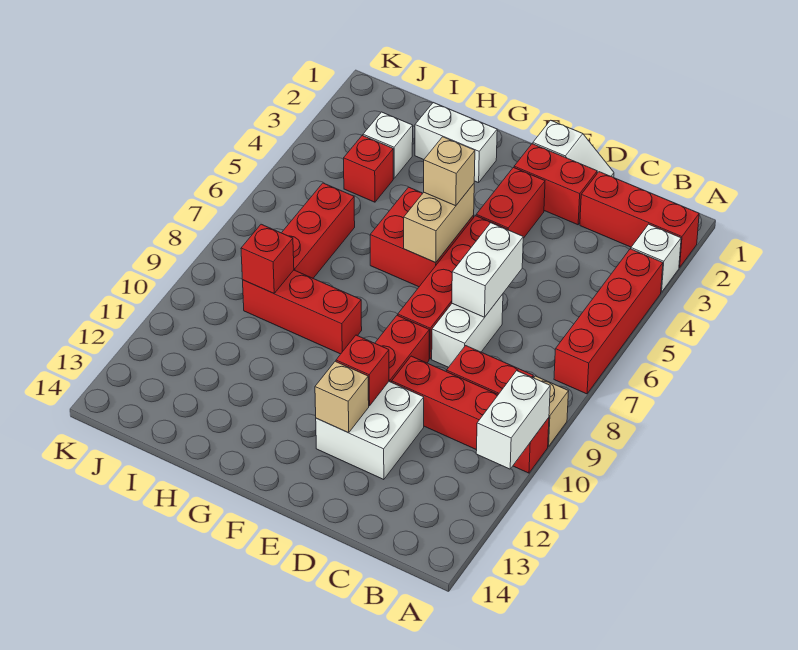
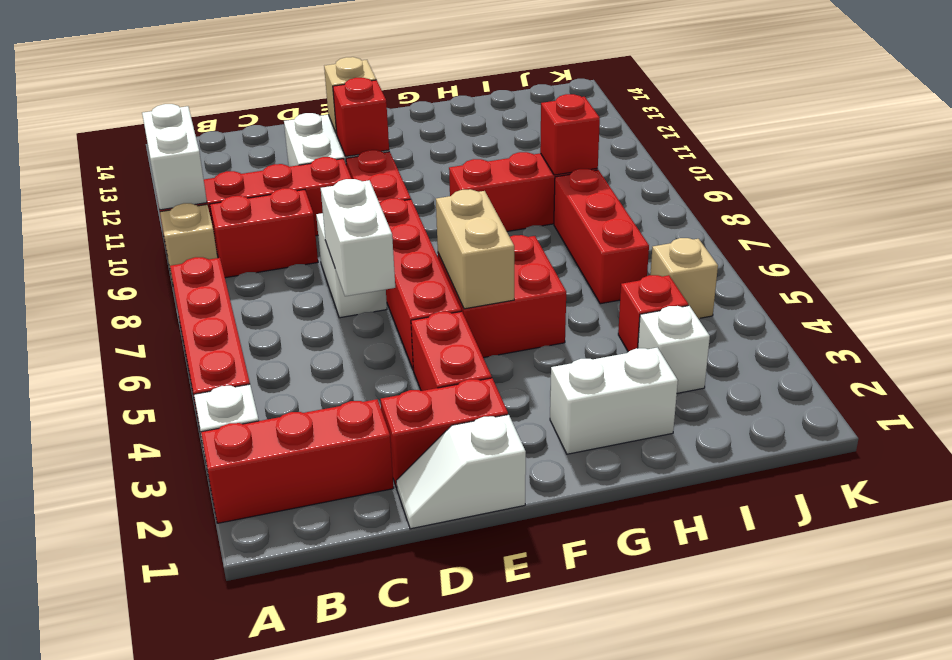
tan brick F5 level 3 -> tan brick J5 level 1

